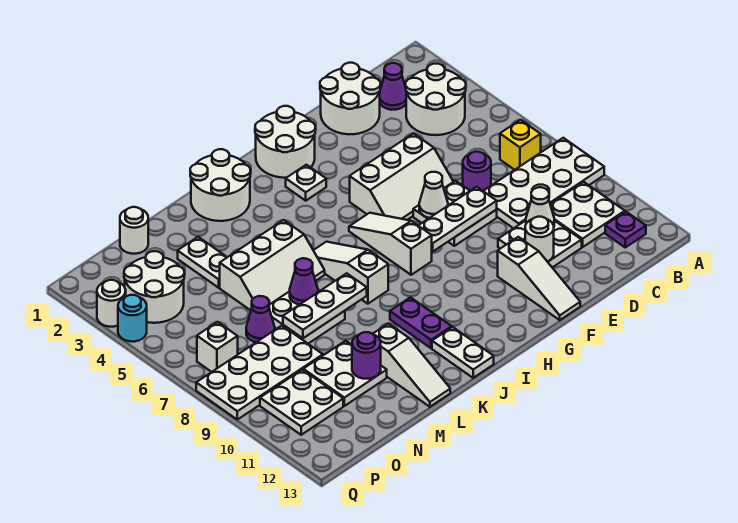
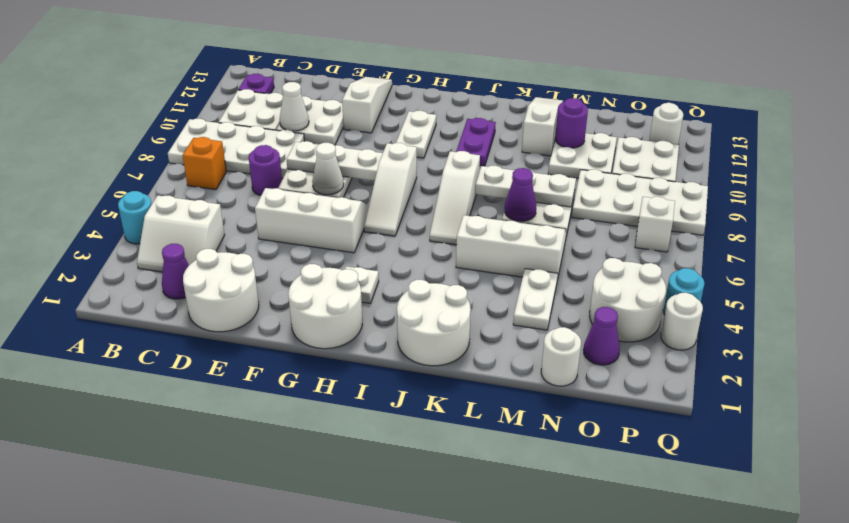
none -> cyan round brick A4 level 1
white round brick B3:C4 level 1 -> white slope B3:C4 level 1 top 4
yellow brick B7 level 1 -> orange brick B7 level 1
white round brick E11 level 2 -> white round brick P12 level 1
white plate J12:J13 level 1 -> white plate H10:H11 level 1
purple cone N7 level 1 -> purple cone O2 level 1

